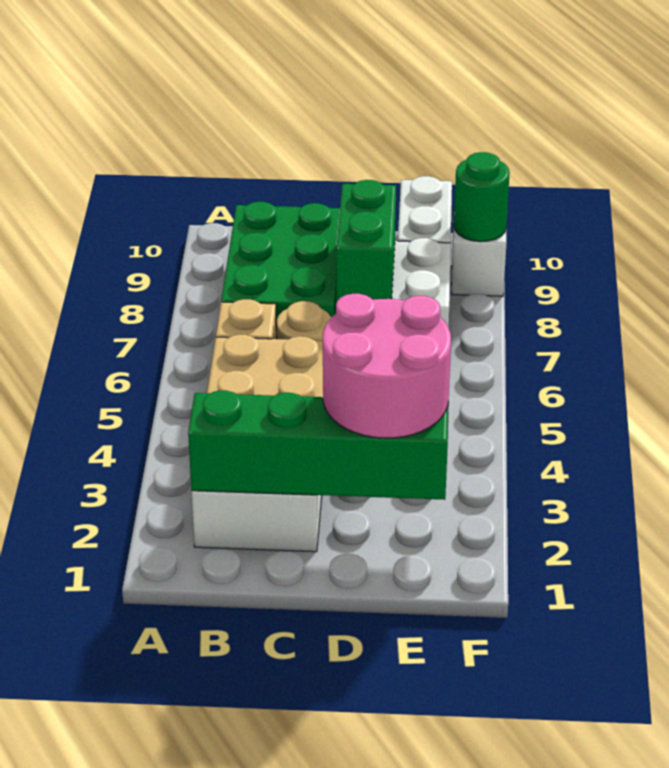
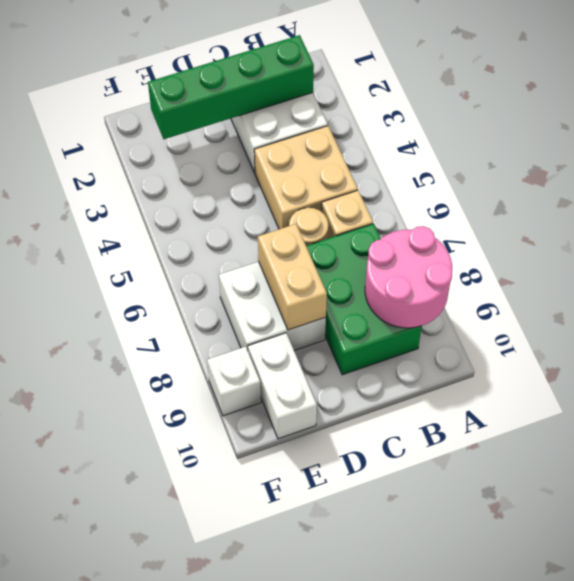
pink round brick D2:E3 level 3 -> pink round brick A8:B9 level 2
green brick D7:D8 level 2 -> tan brick D7:D8 level 2
green round brick F9 level 2 -> none

